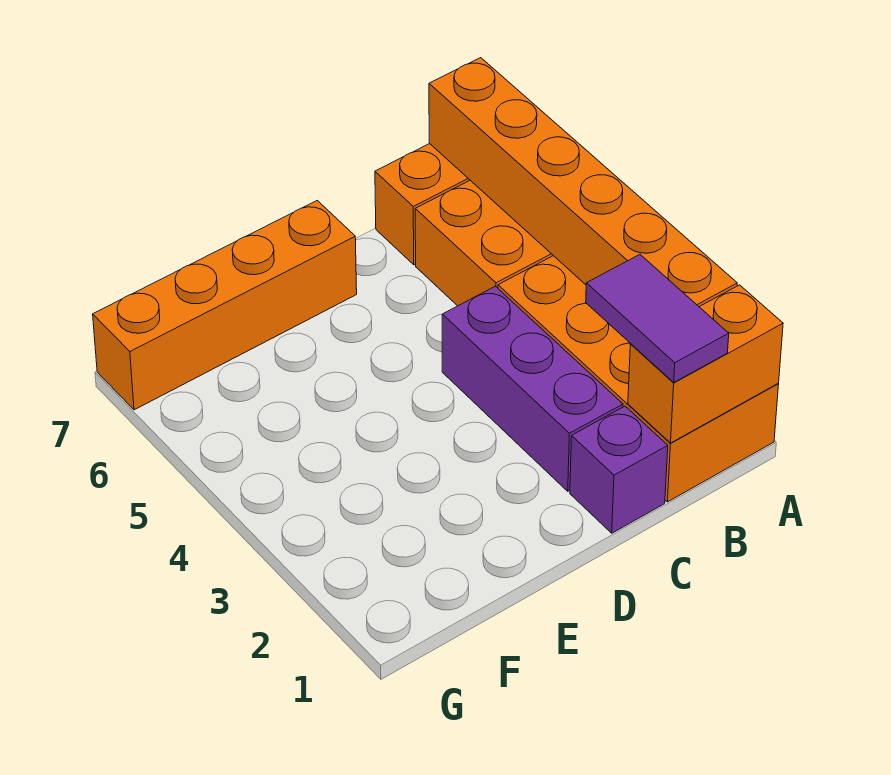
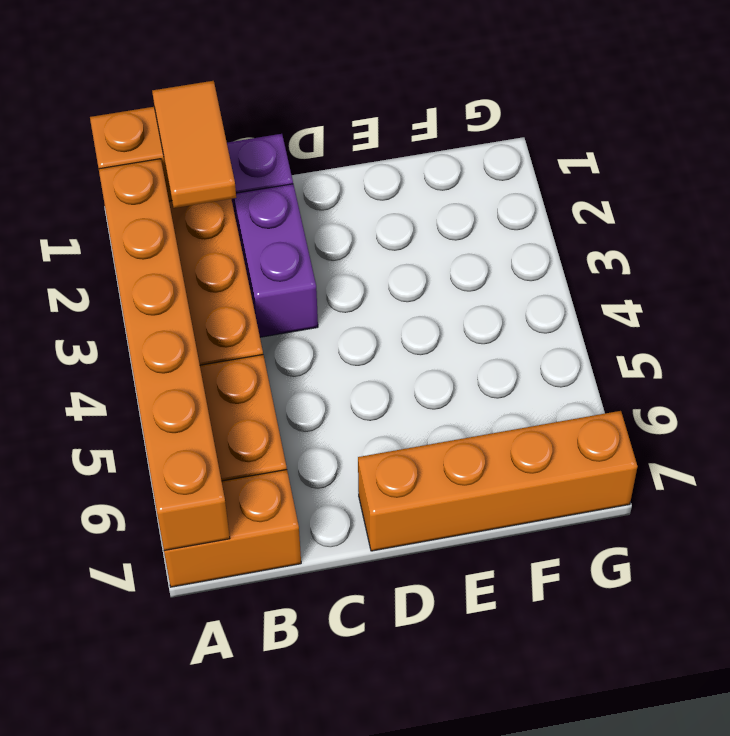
purple tile B1:B2 level 3 -> orange tile B1:B2 level 3
purple brick C2:C4 level 1 -> purple brick C2:C3 level 1

